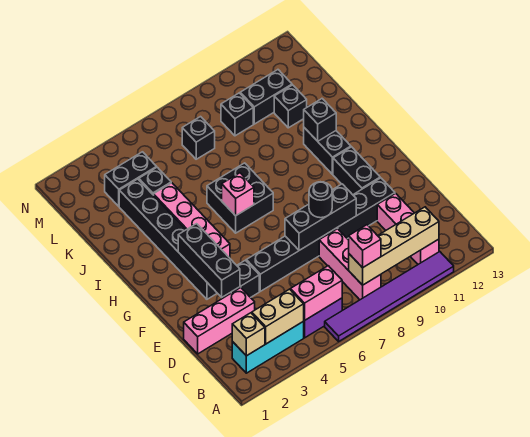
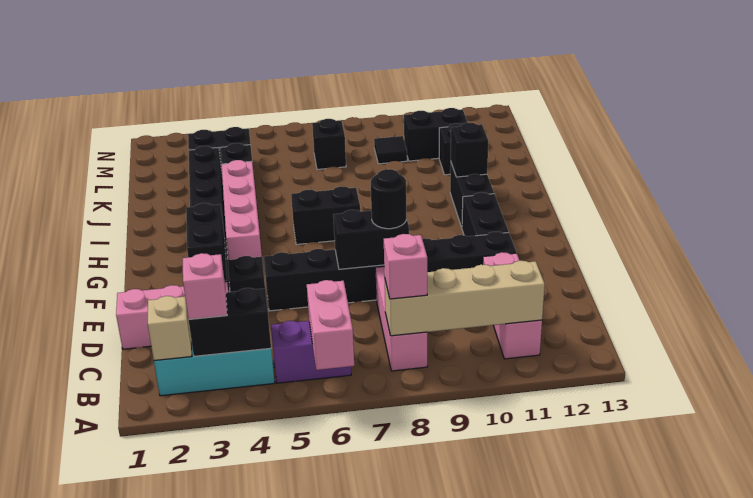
purple tile A6:A11 level 1 -> none
tan brick B3:B4 level 2 -> black brick B3:B4 level 2
pink brick B5:B6 level 2 -> pink brick A6:B6 level 2
black brick E3:G3 level 2 -> black brick E3:F3 level 2
black brick E7:E9 level 2 -> black brick E7:E8 level 2
black brick H6:I7 level 1 -> black brick H6:H7 level 1
pink brick H6 level 2 -> pink brick B3 level 3
black brick L9 level 1 -> black tile L9 level 1

